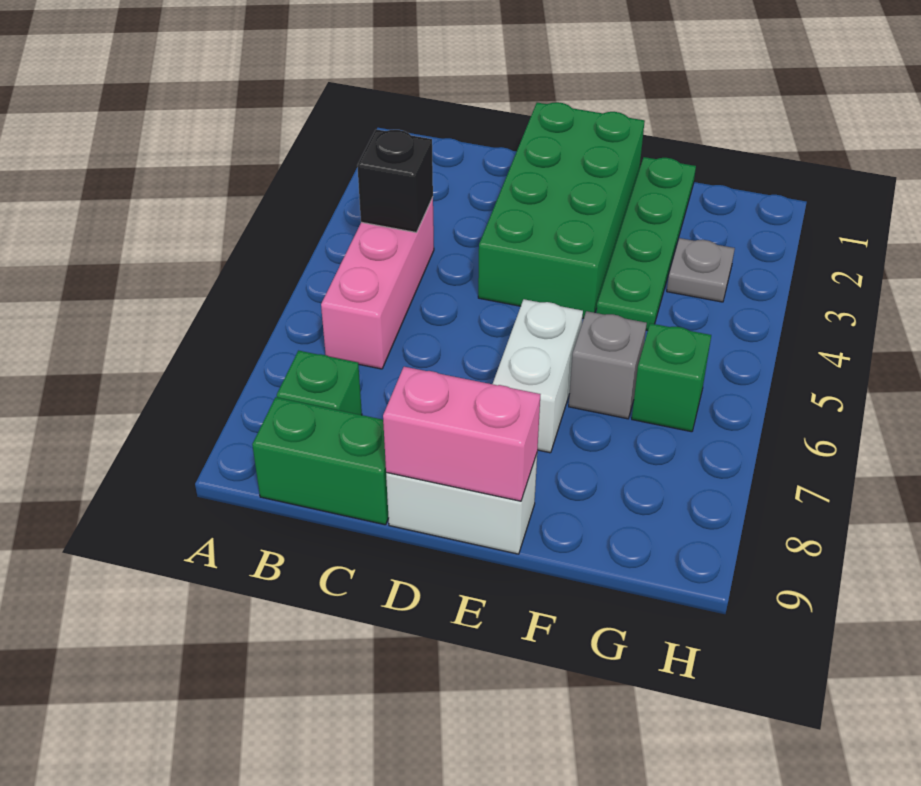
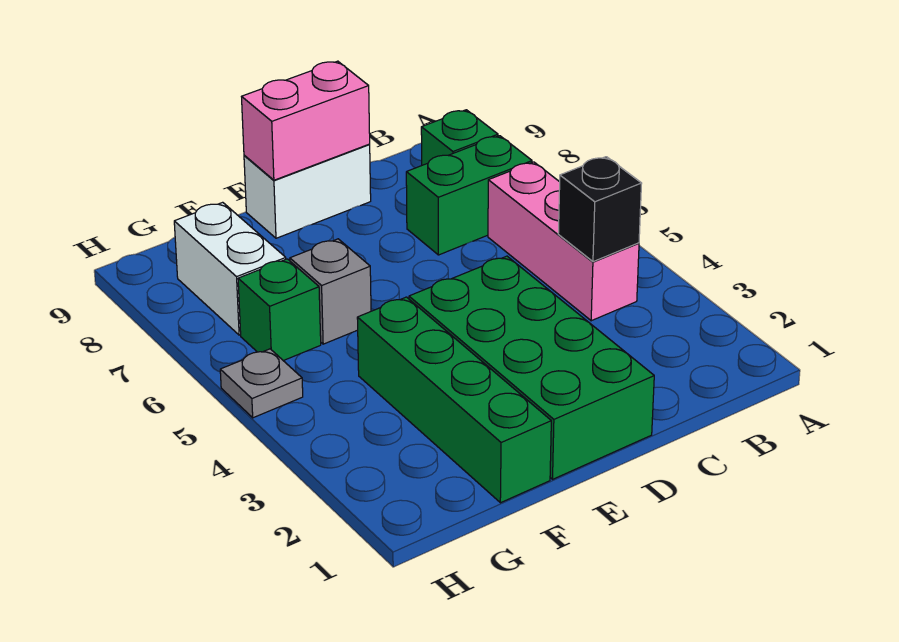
green brick B9:C9 level 1 -> green brick B7:C7 level 1
white brick E6:E7 level 1 -> white brick G7:G8 level 1
green plate F1:F4 level 1 -> green brick F1:F4 level 1
grey plate G3 level 1 -> grey plate H5 level 1

